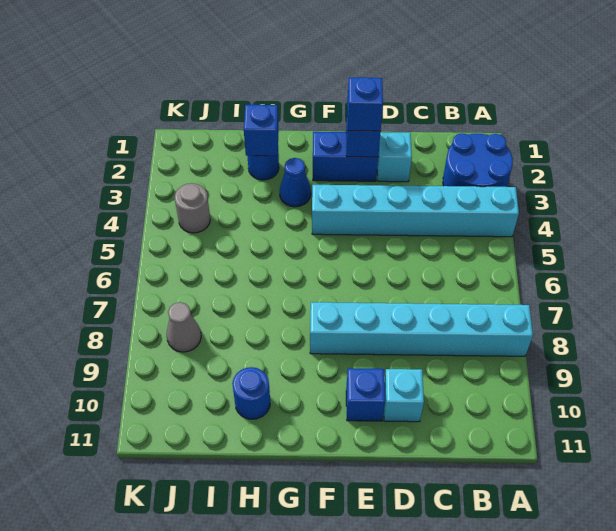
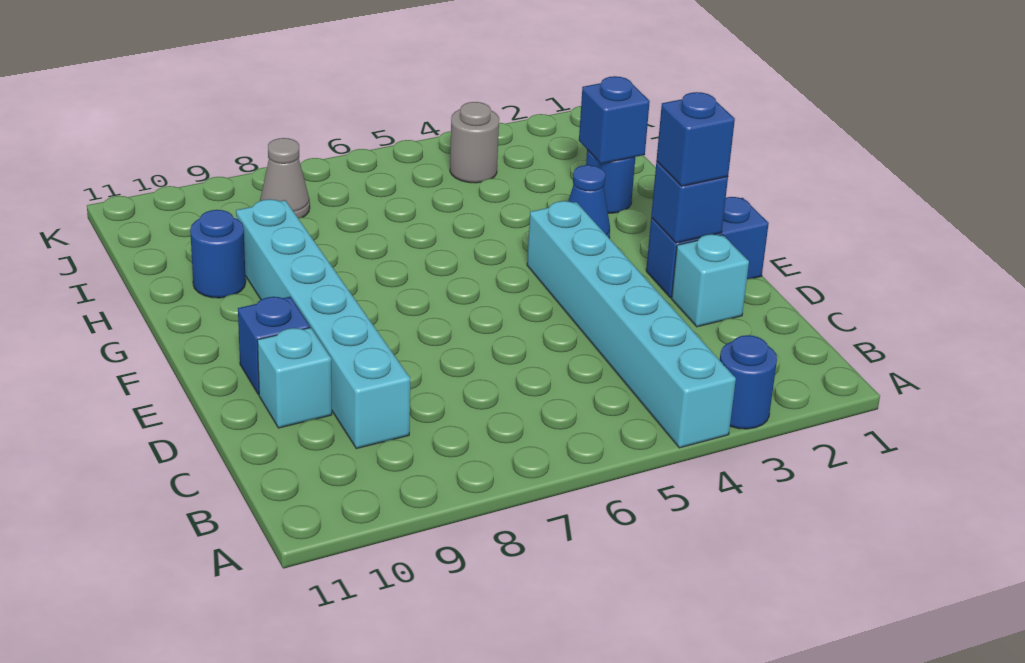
blue round brick A2:B3 level 1 -> blue round brick A3 level 1
cyan brick A8:F8 level 1 -> cyan brick C9:H9 level 1
blue brick E2:F2 level 1 -> blue brick E1:E2 level 1

